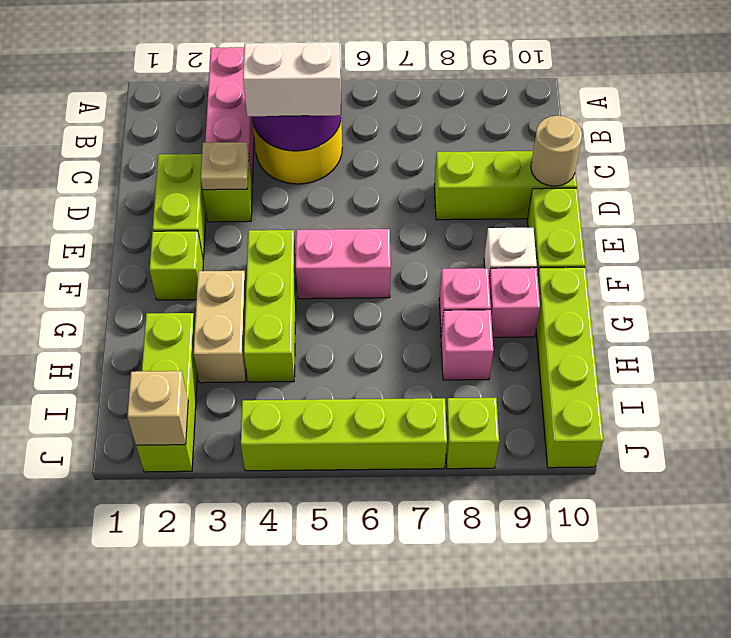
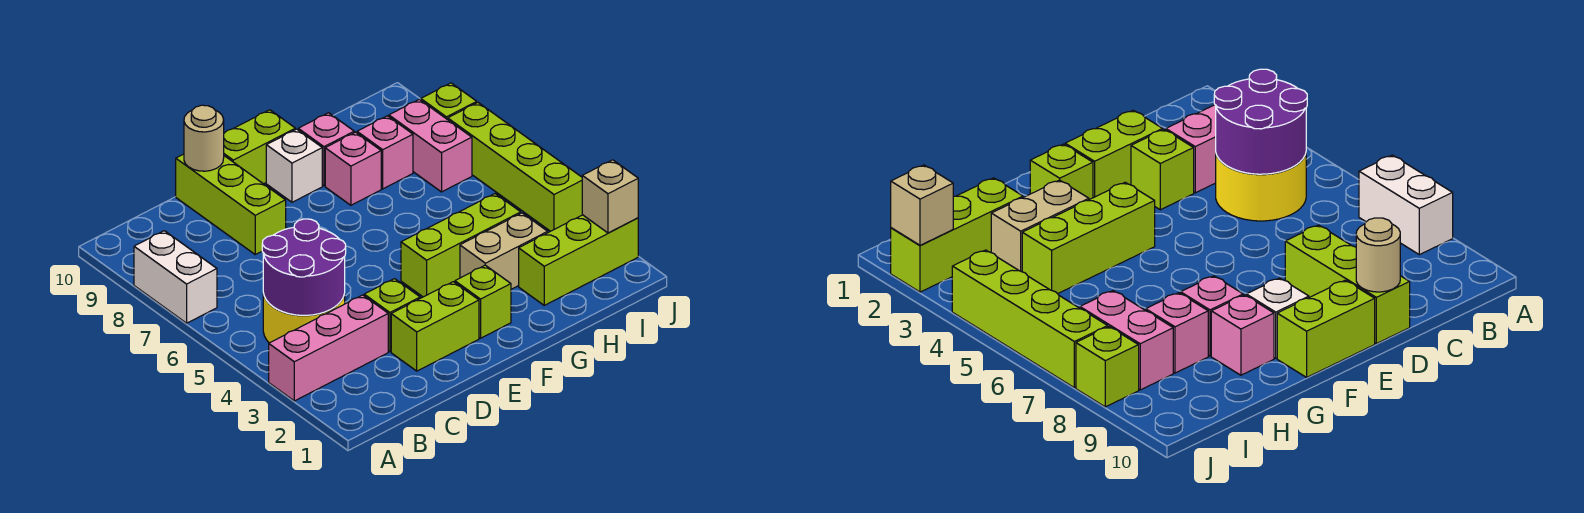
white brick C4:C5 level 3 -> white brick A7:A8 level 1
tan plate D3 level 2 -> none
pink brick F5:F6 level 1 -> pink brick I7:I8 level 1
lime brick G10:J10 level 1 -> none

